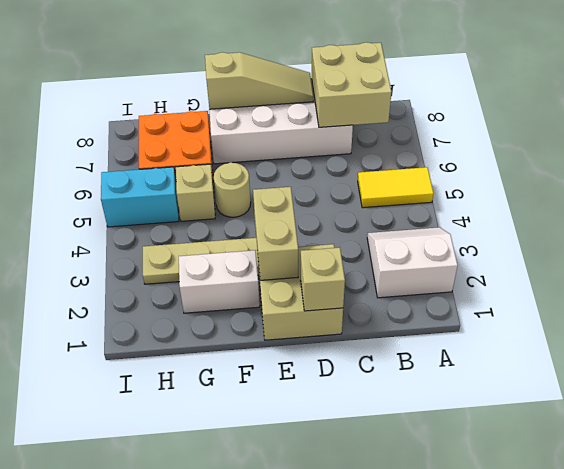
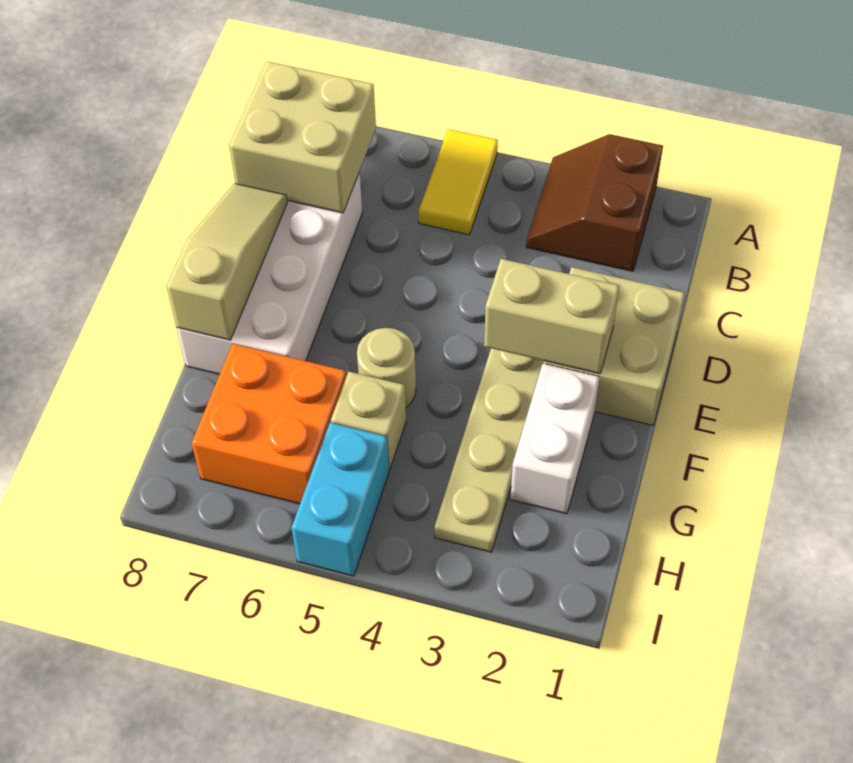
white slope A2:B3 level 1 top 2 -> brown slope A2:B3 level 1 top 2
tan brick D1 level 2 -> none

